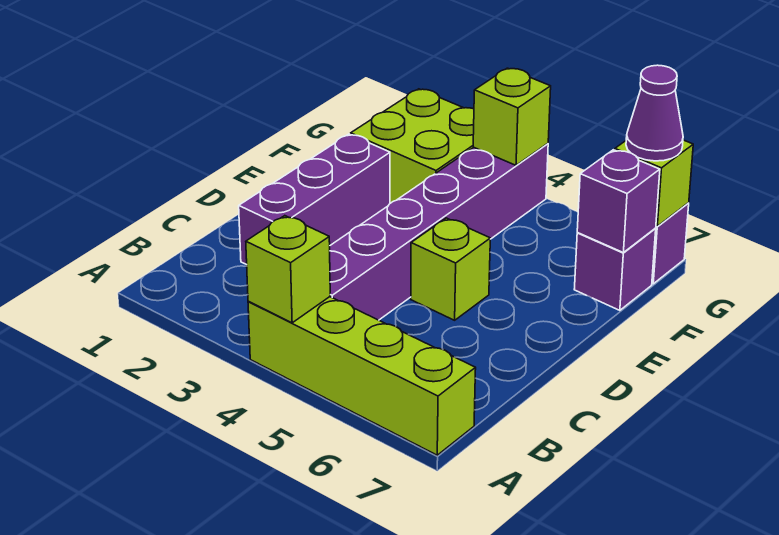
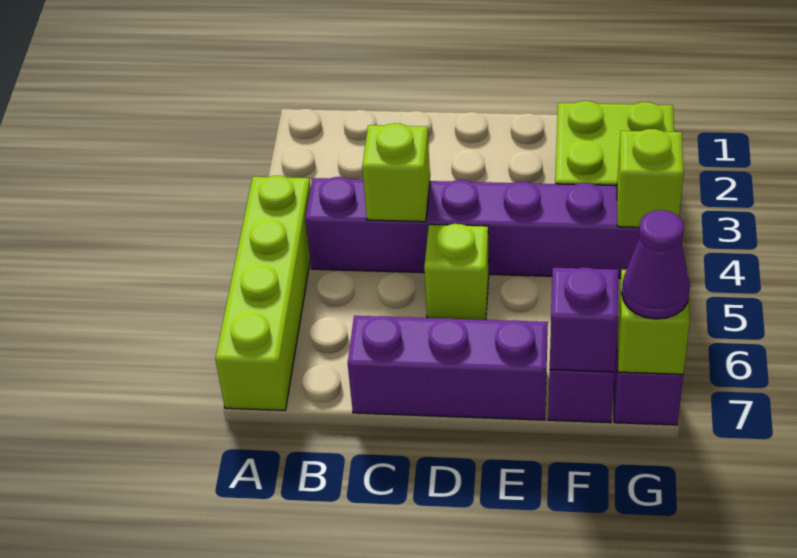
lime brick A4 level 2 -> lime brick C4 level 2
purple brick C2:E2 level 1 -> purple brick C7:E7 level 1

